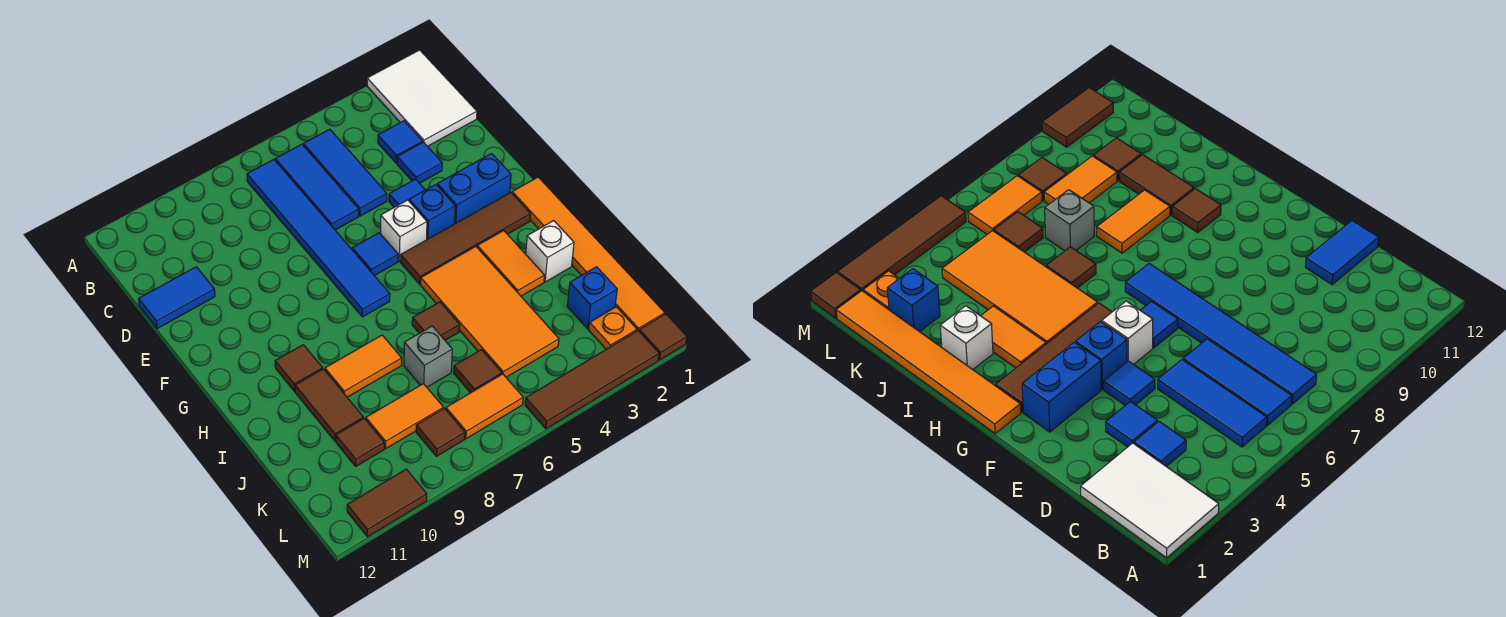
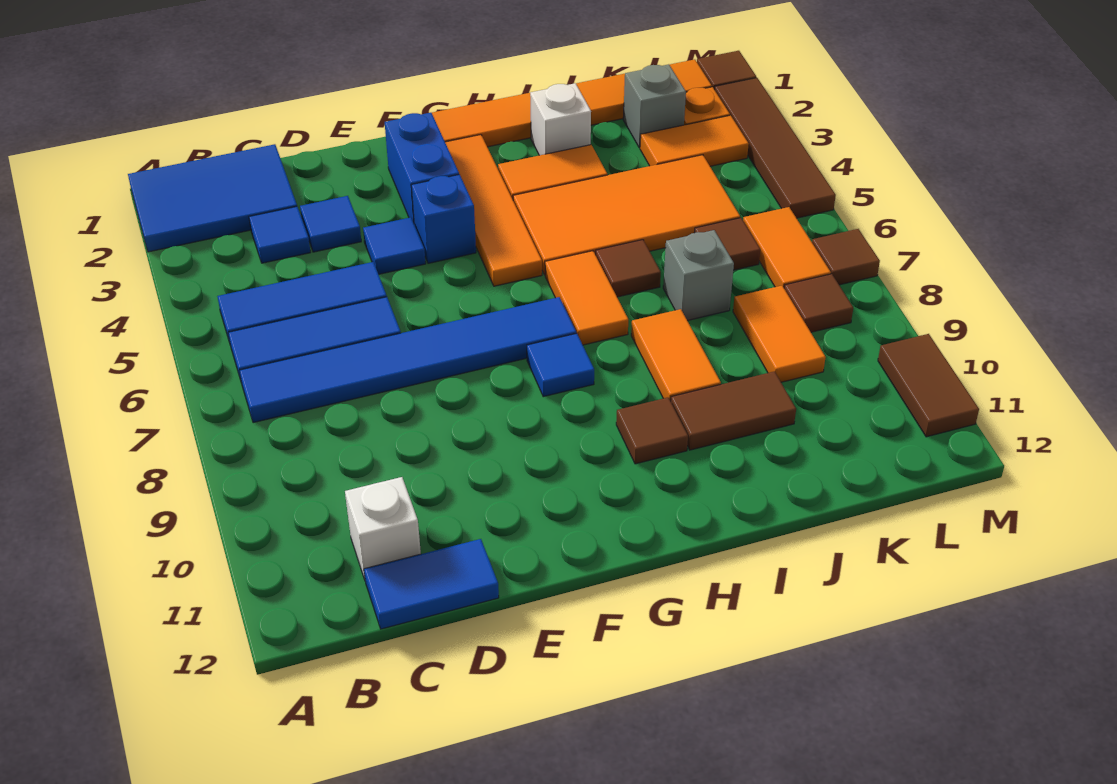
white tile A1:C2 level 1 -> blue tile A1:C2 level 1
blue tile D11:D12 level 1 -> blue tile C12:D12 level 1
white brick F5 level 1 -> white brick C11 level 1
blue tile F6 level 1 -> blue tile G8 level 1
brown tile G2:G5 level 1 -> orange tile G2:G5 level 1
none -> orange tile H6:H7 level 1
blue brick K2 level 1 -> grey brick K2 level 1
none -> orange tile K3:L3 level 1
brown tile K10 level 1 -> brown tile M7 level 1

